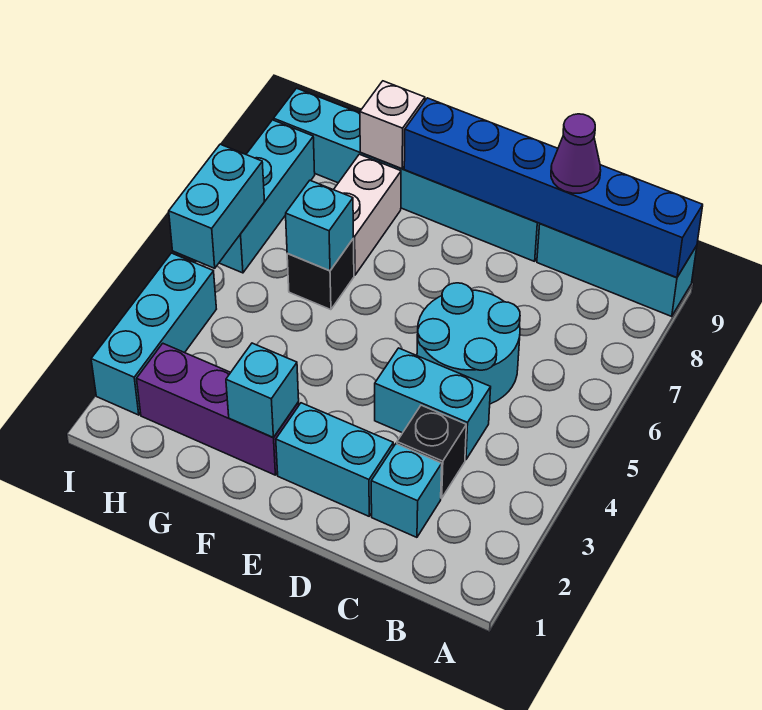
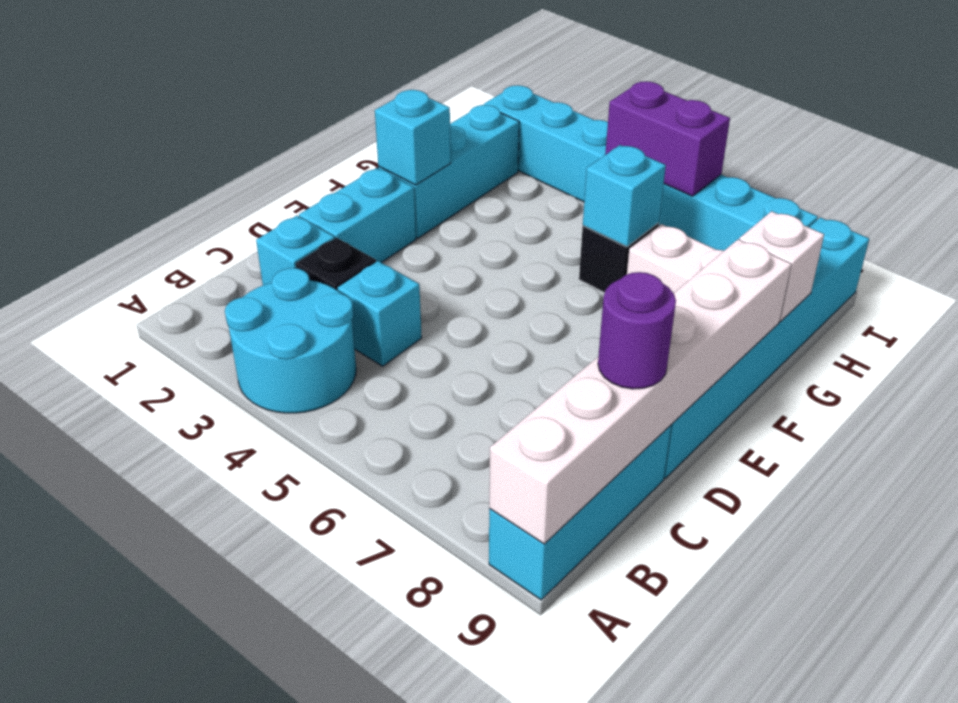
blue brick A9:F9 level 2 -> white brick A9:F9 level 2
cyan brick C4:D4 level 1 -> cyan brick C4 level 1
cyan round brick C5:D6 level 1 -> cyan round brick A3:B4 level 1
purple cone C9 level 3 -> purple round brick C9 level 3
purple brick F2:H2 level 1 -> cyan brick F2:H2 level 1
cyan brick I5:I6 level 2 -> purple brick I5:I6 level 2

